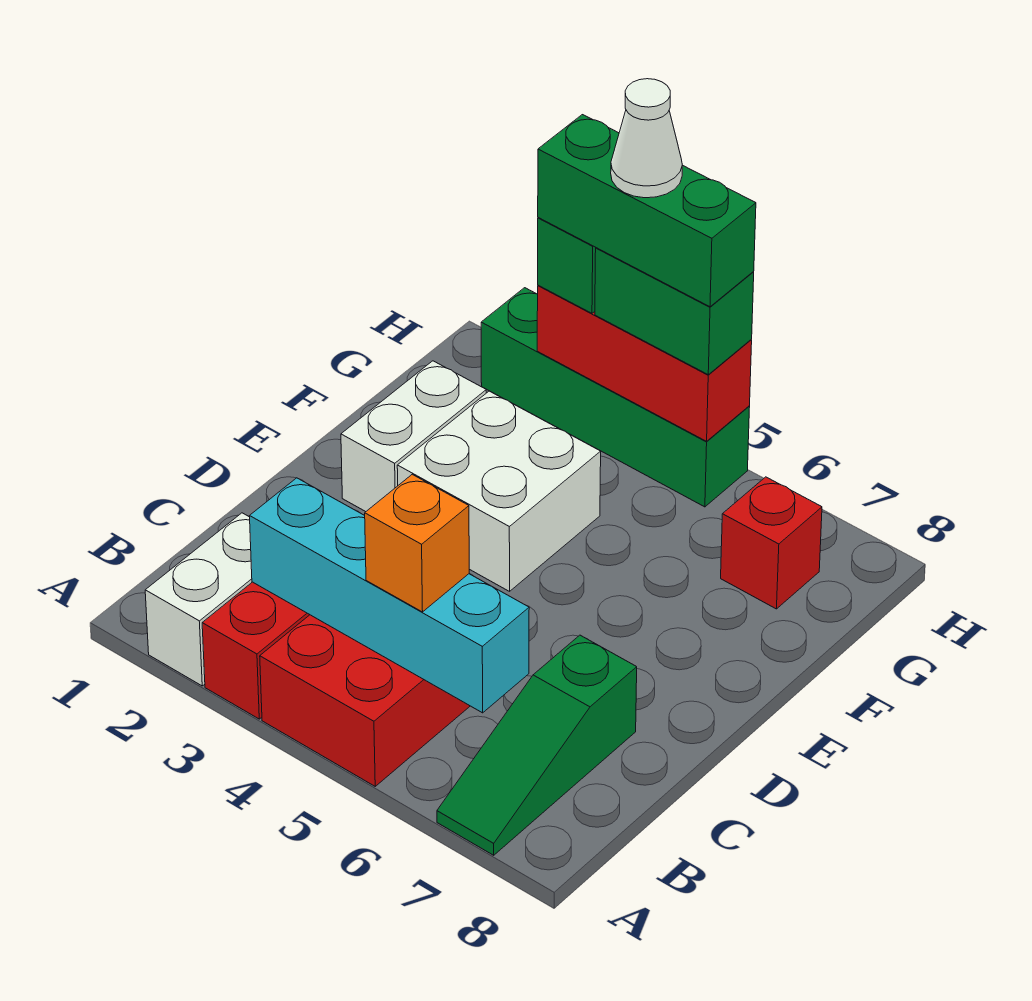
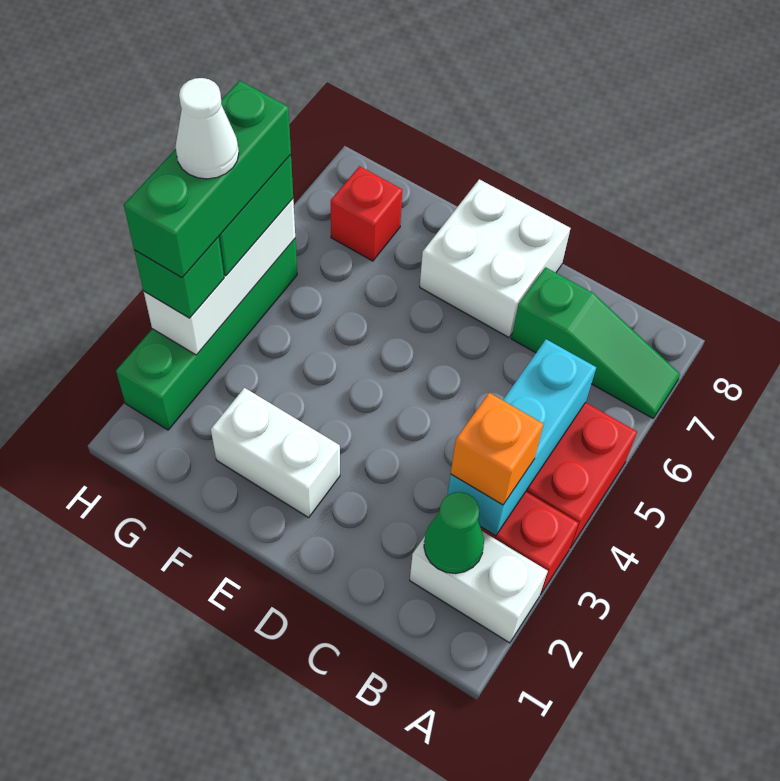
none -> green cone B2 level 2
cyan brick B3:B6 level 2 -> cyan brick B3:B5 level 2
orange brick B5 level 3 -> orange brick B3 level 3
white brick E3:F4 level 1 -> white brick D7:E8 level 1
red brick H3:H5 level 2 -> white brick H3:H5 level 2

